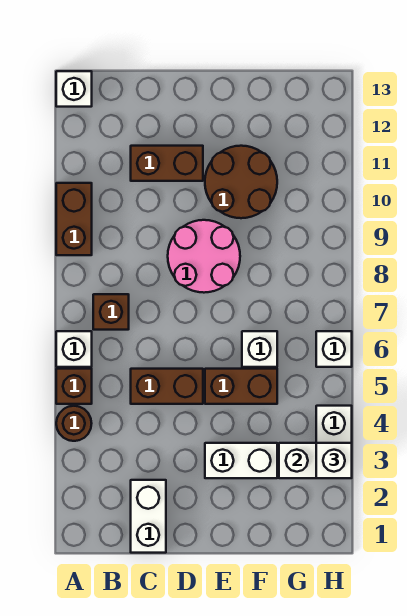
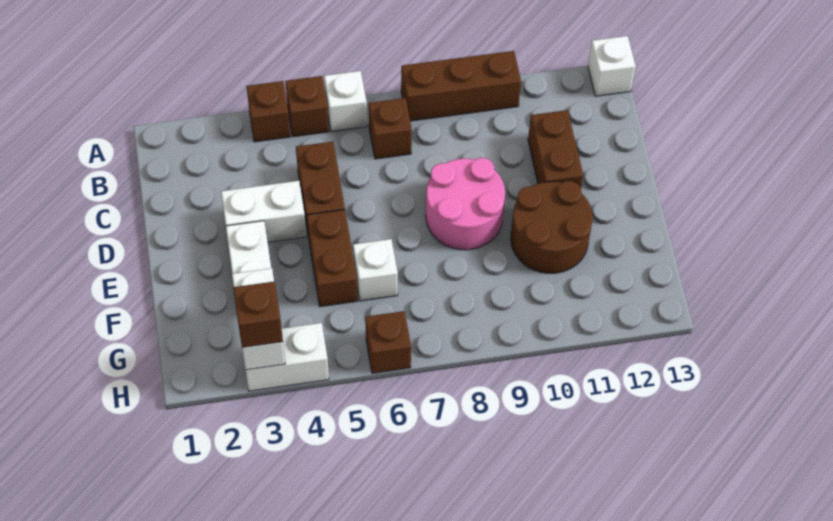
brown round brick A4 level 1 -> brown brick A4 level 1
brown brick A9:A10 level 1 -> brown brick A8:A10 level 1
white brick C1:C2 level 1 -> white brick D3:D4 level 1
white brick H3 level 3 -> brown brick H3 level 3
white brick H6 level 1 -> brown brick H6 level 1

